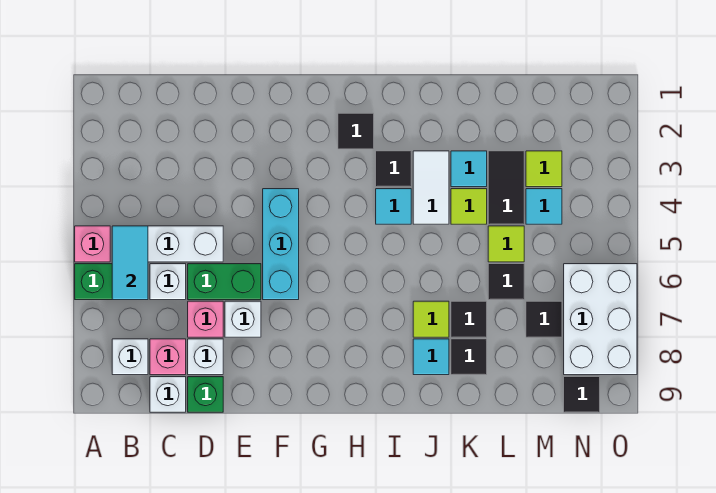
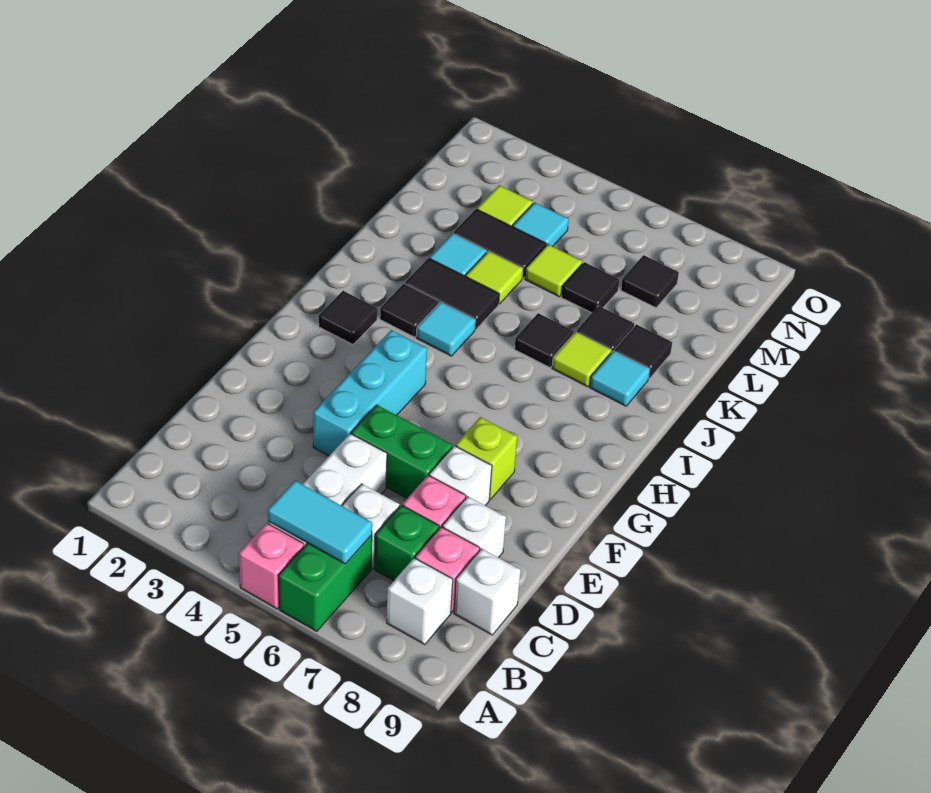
green brick D6:E6 level 1 -> green brick E5:E6 level 1
green brick D9 level 1 -> green brick C7 level 1
cyan brick F4:F6 level 1 -> cyan brick E4:G4 level 1
none -> lime brick F7 level 1
white tile J3:J4 level 1 -> black tile J3:J4 level 1
white brick N6:O8 level 1 -> none
black tile N9 level 1 -> black tile J6 level 1

